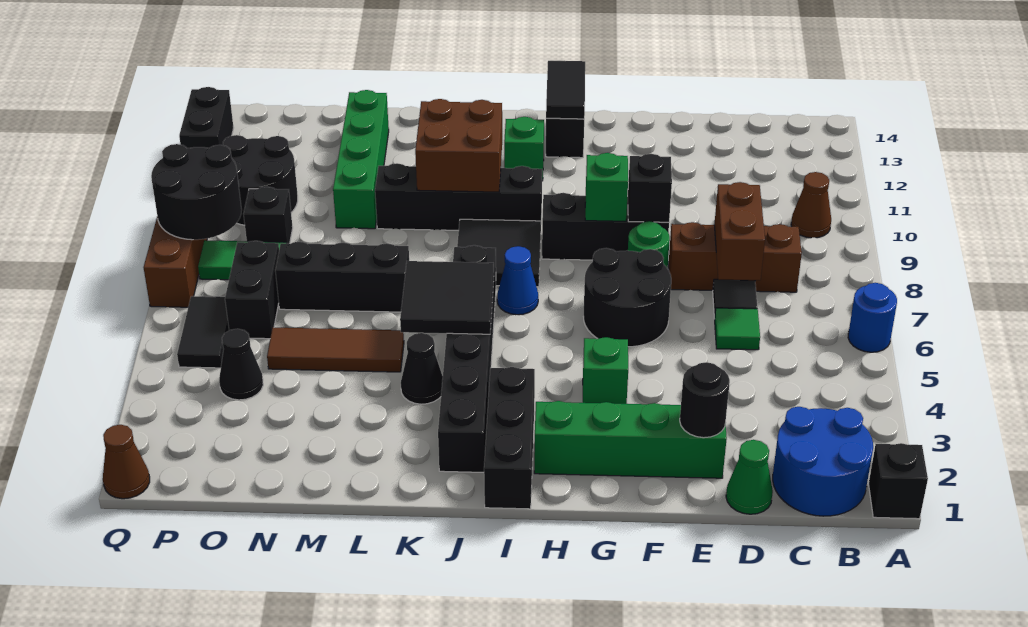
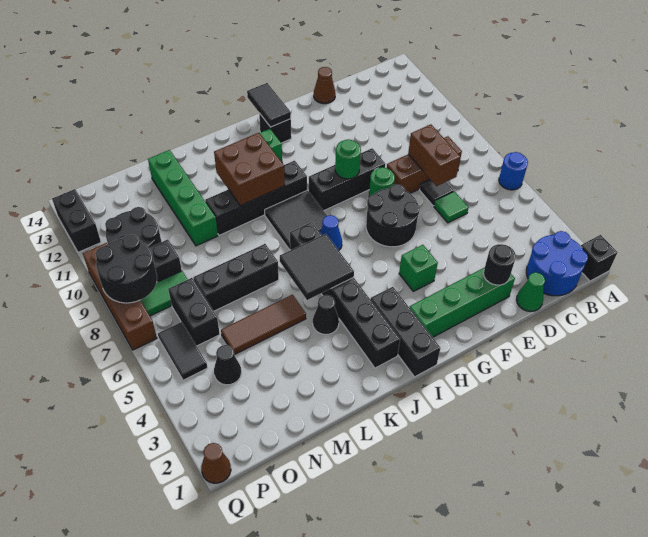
brown cone B10 level 1 -> brown cone E14 level 1
black brick F9 level 2 -> none
green brick G9 level 2 -> green round brick G9 level 2

